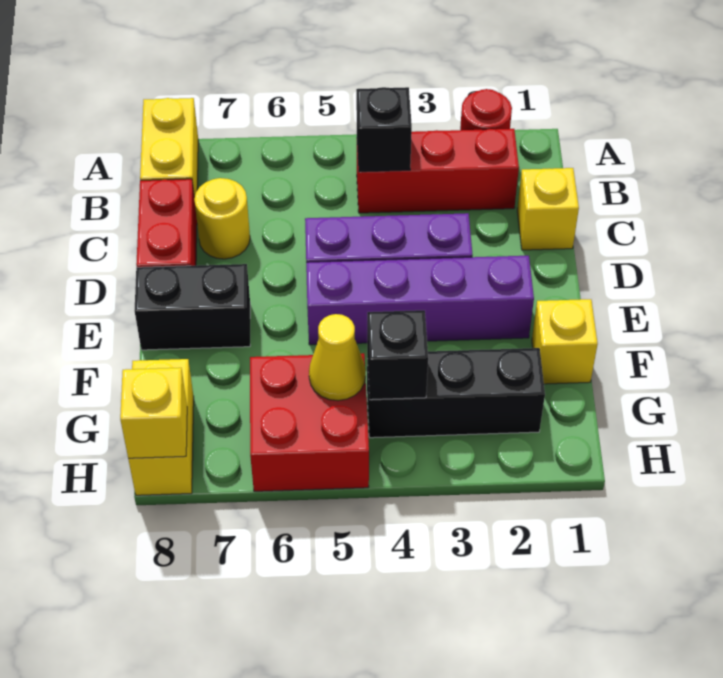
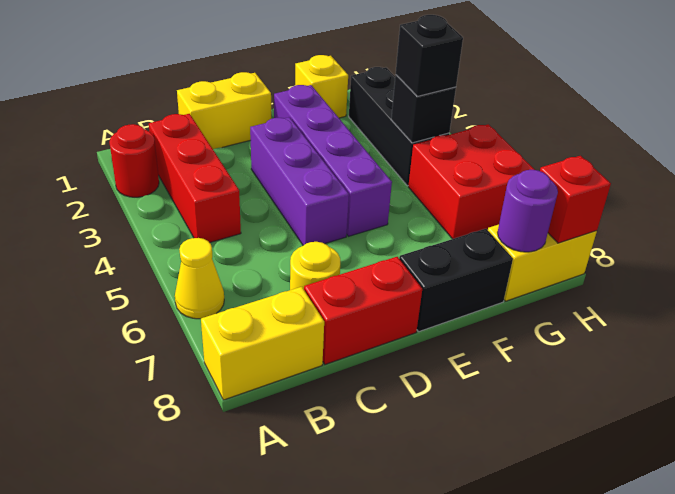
black brick B4 level 2 -> black brick G4 level 3
yellow brick C1 level 1 -> yellow brick C1:D1 level 1
black brick E7:E8 level 1 -> black brick E8:F8 level 1
yellow cone G5 level 2 -> yellow cone A6 level 1
none -> purple round brick G8 level 2
yellow brick H8 level 2 -> red brick H8 level 2

